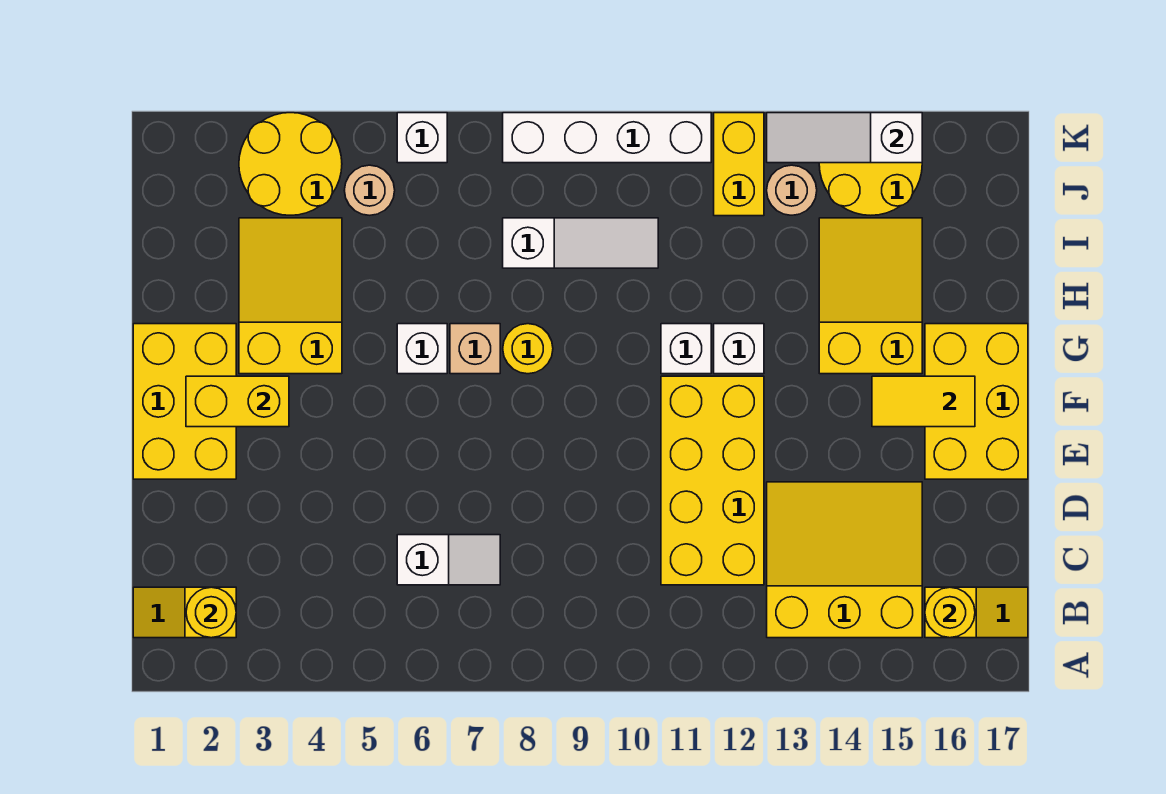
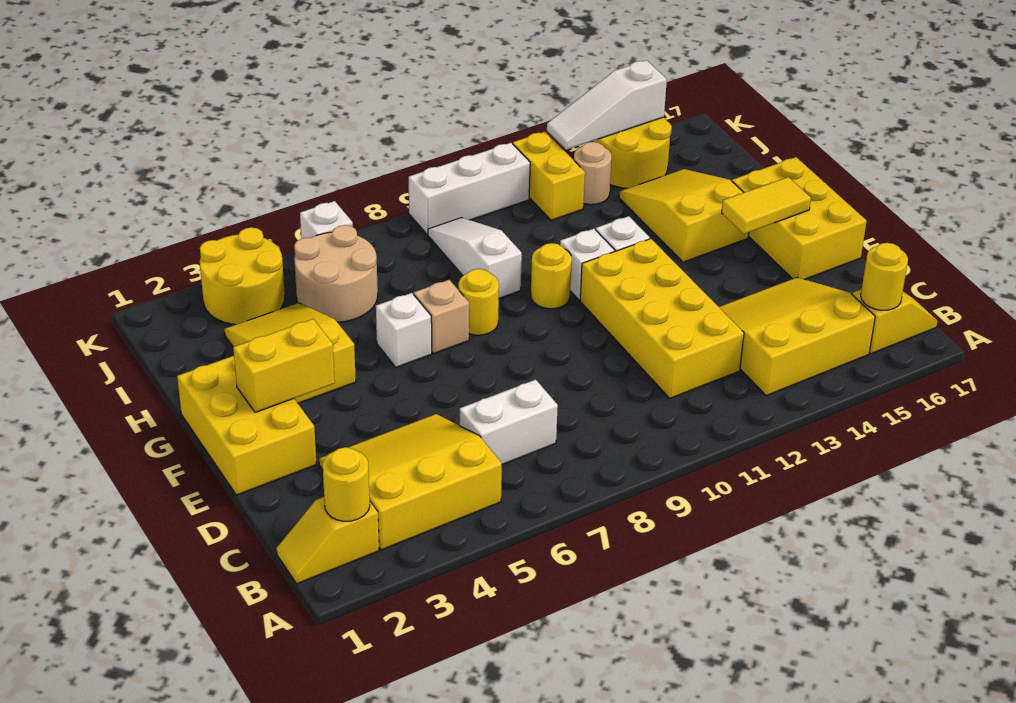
none -> yellow slope B3:D5 level 1 top B
white slope C6:C7 level 1 top 6 -> white brick C6:C7 level 1
none -> yellow round brick G10 level 1
white slope I8:I10 level 1 top 8 -> white slope H9:J9 level 1 top H
tan round brick J5 level 1 -> tan round brick I5:J6 level 1
white brick K8:K11 level 1 -> white brick K9:K11 level 1

